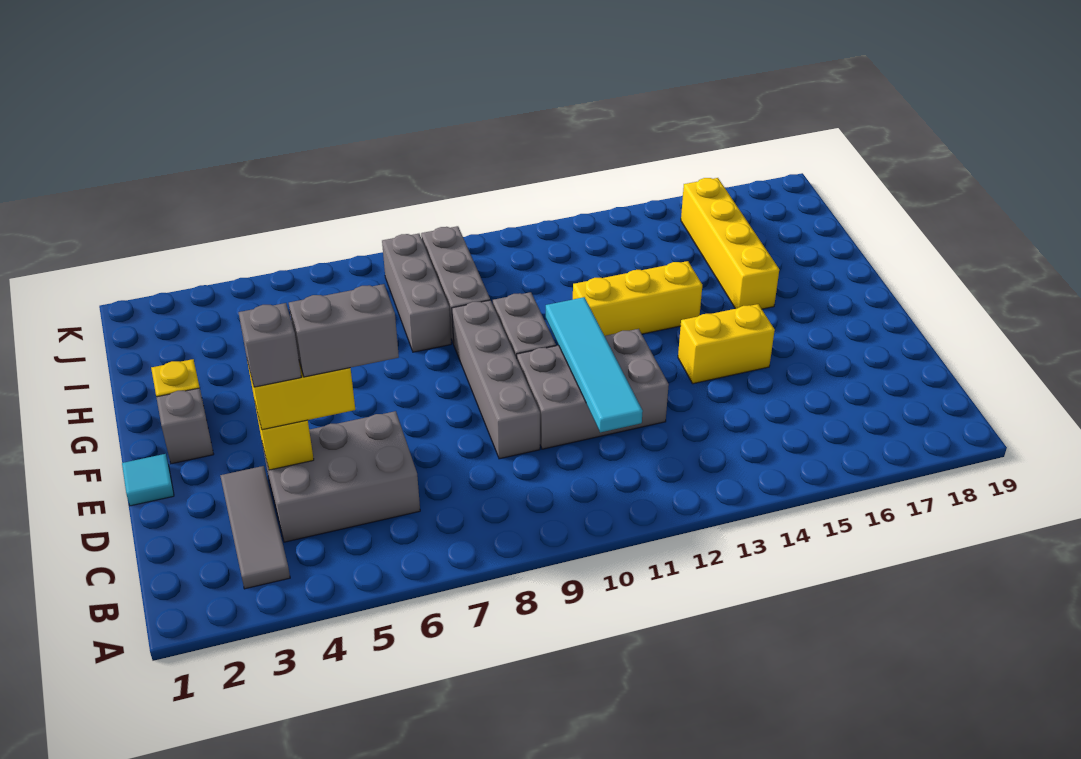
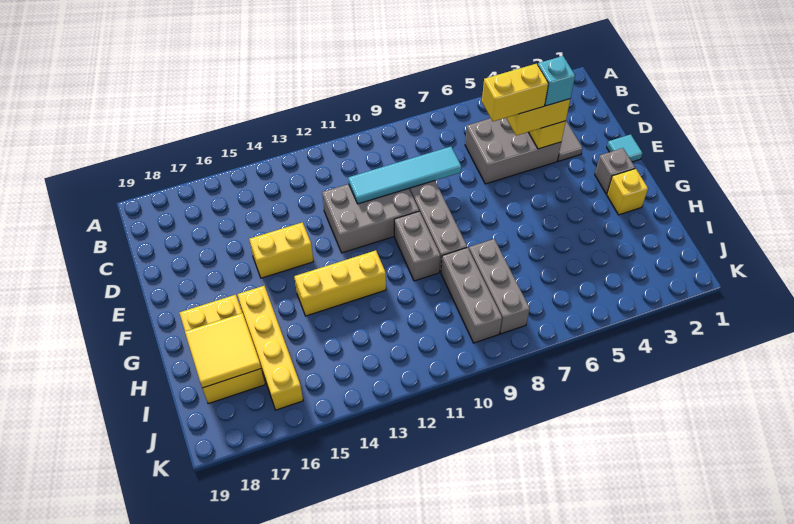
cyan tile C11:F11 level 2 -> cyan tile D8:D11 level 2
grey brick D4 level 4 -> cyan brick D4 level 4
grey brick D5:D6 level 4 -> yellow brick D5:D6 level 4
none -> yellow brick G17:I18 level 1
none -> yellow tile H17:I18 level 2

